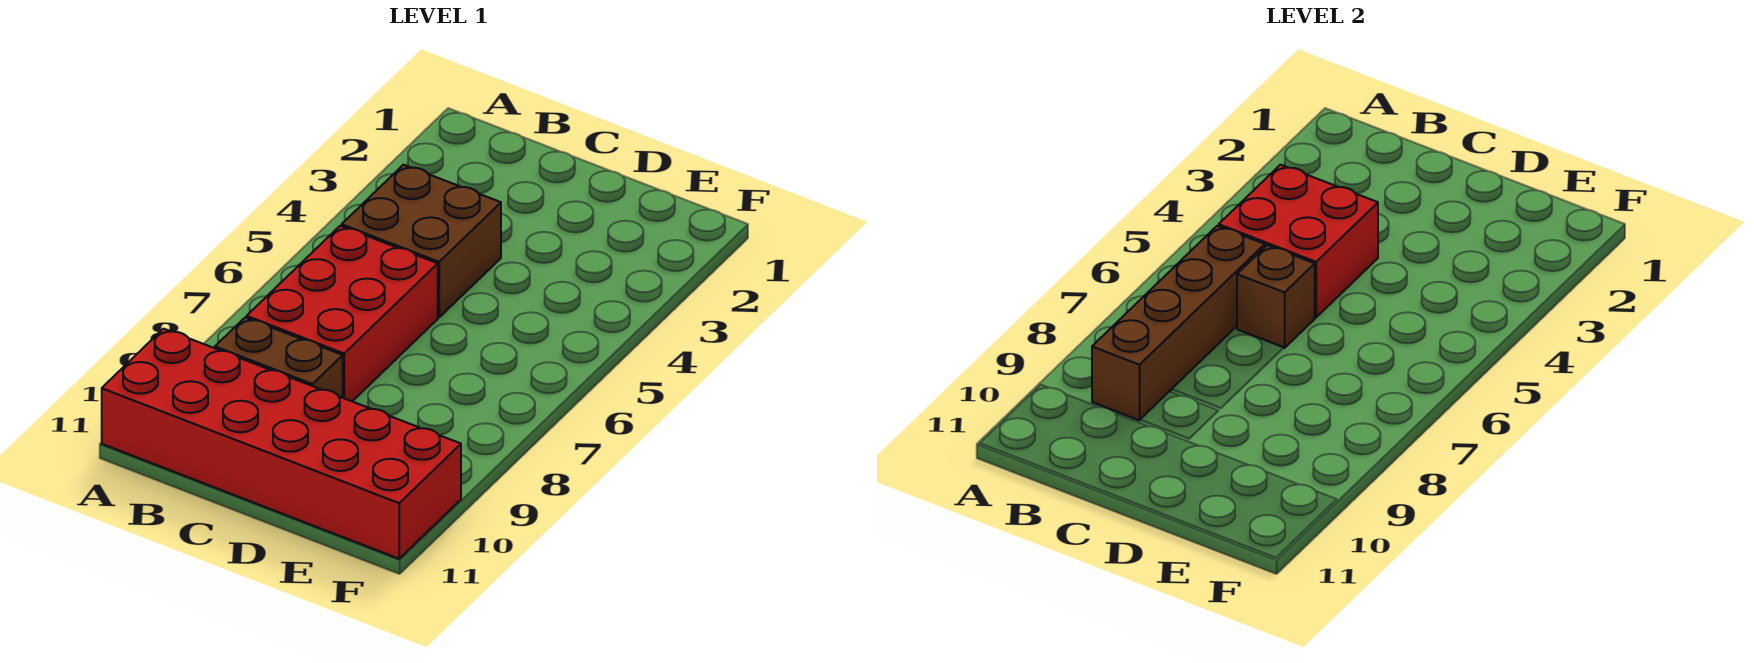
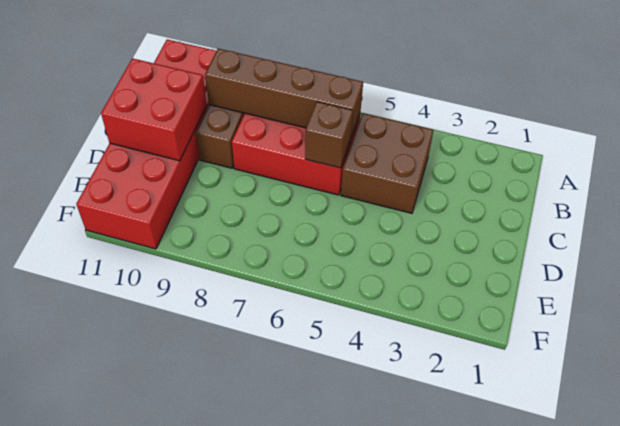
red brick B4:C5 level 2 -> red brick C10:D11 level 2

